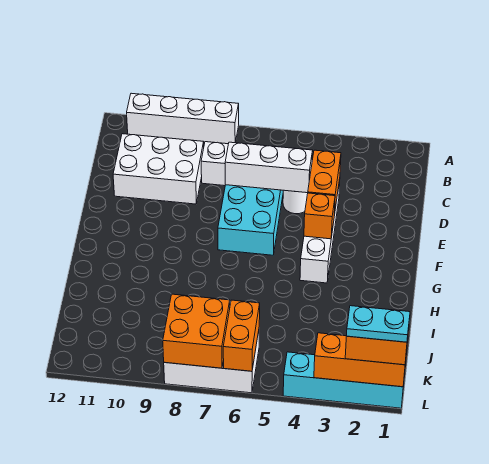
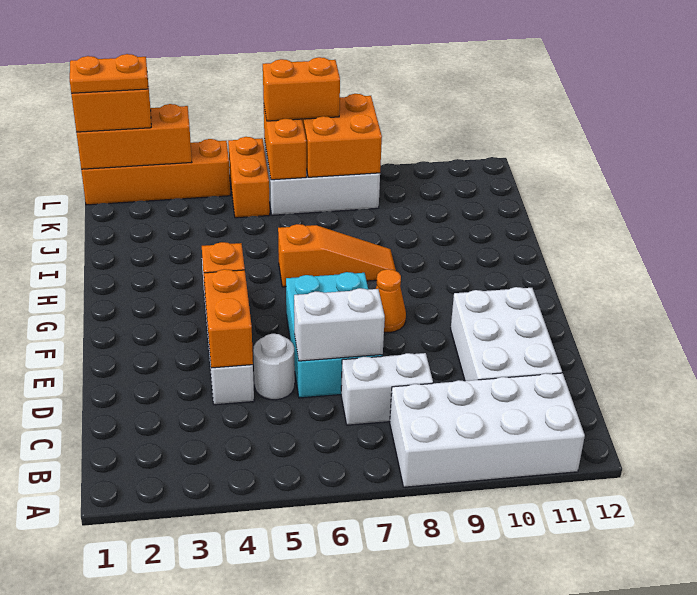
white brick A8:A11 level 1 -> white brick A8:B11 level 1
white brick C9:D11 level 1 -> white brick C10:E11 level 1
white brick D5:D7 level 2 -> white brick D6:D7 level 2
none -> orange cone F8 level 1
none -> orange slope H6:H8 level 1 top 6
none -> orange brick K5:L5 level 1
cyan brick L1:L4 level 1 -> orange brick L1:L4 level 1
cyan plate L1:L2 level 4 -> orange plate L1:L2 level 4
none -> orange brick L6:L7 level 3

